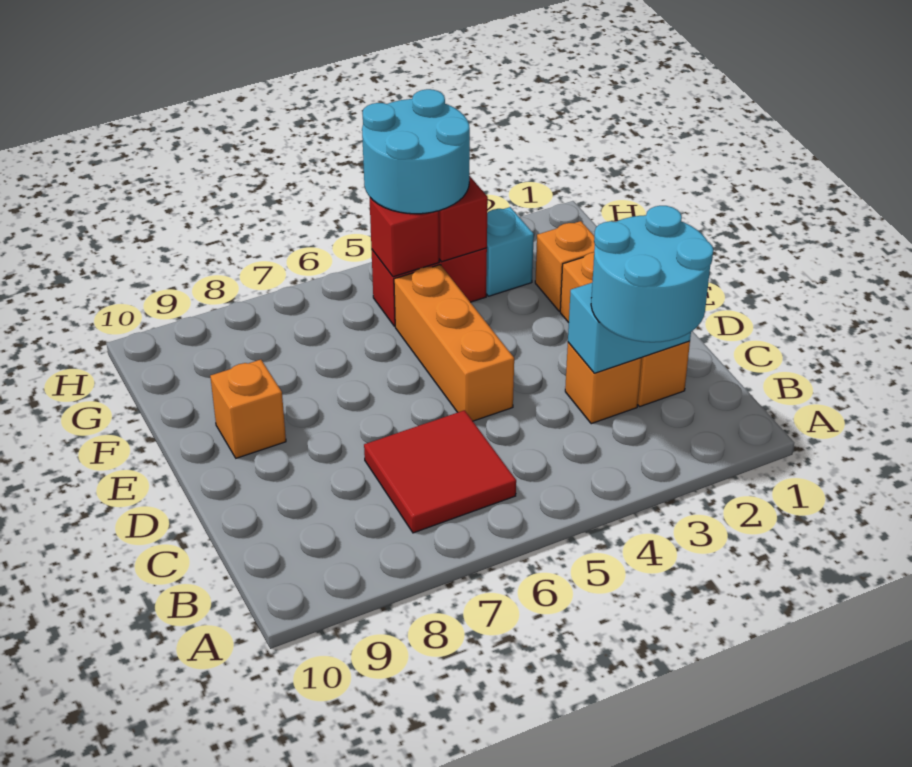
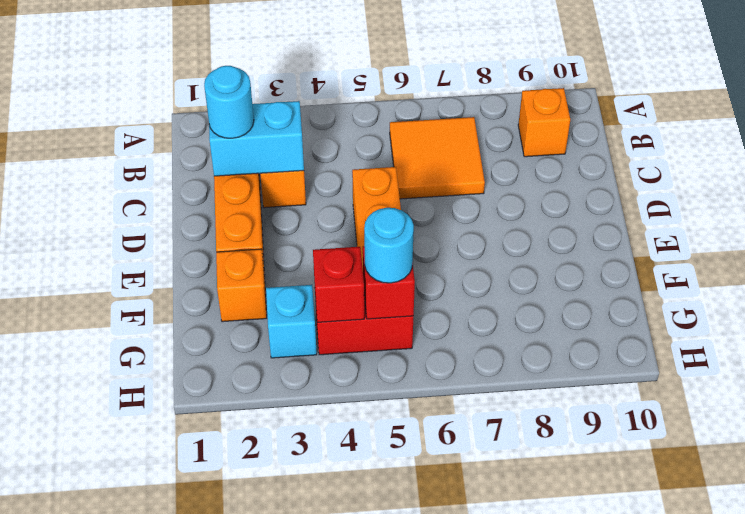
cyan round brick B2:C3 level 3 -> cyan round brick C2 level 3
red tile B6:C7 level 1 -> orange tile B6:C7 level 1
orange brick E9 level 1 -> orange brick B9 level 1
cyan round brick G4:H5 level 3 -> cyan round brick G5 level 3

